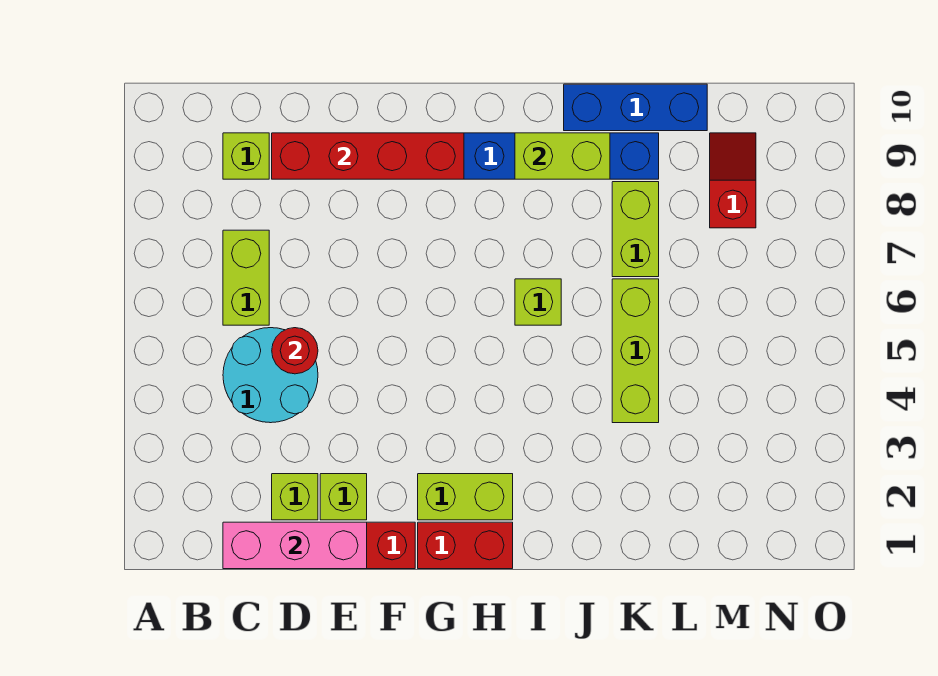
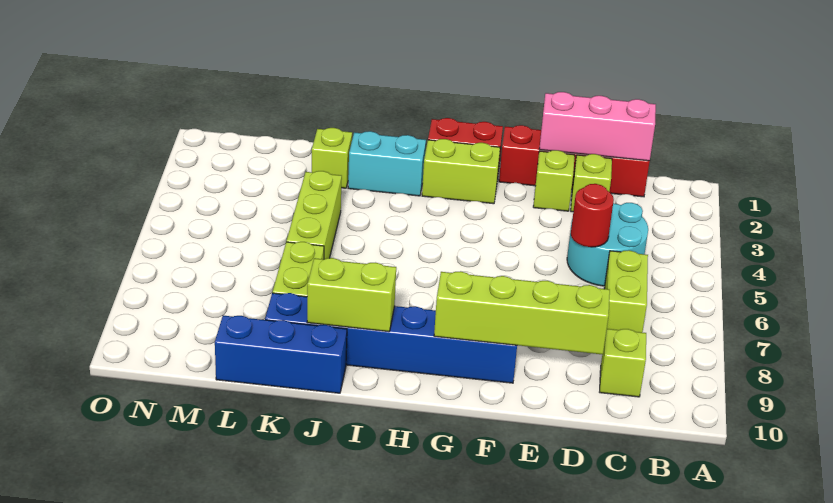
red brick D9:G9 level 2 -> lime brick D9:G9 level 2
none -> cyan brick I2:J2 level 1
lime brick I6 level 1 -> lime brick K2 level 1
red slope M8:M9 level 1 top 8 -> none

